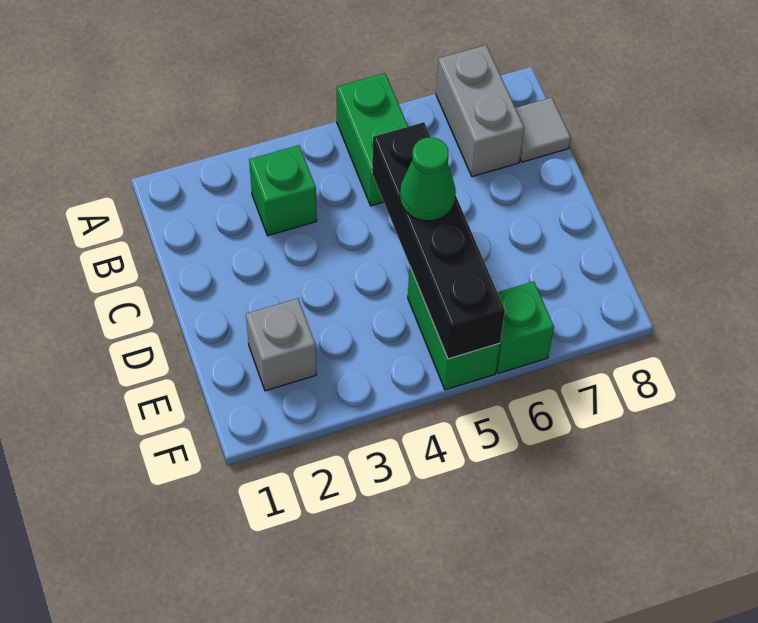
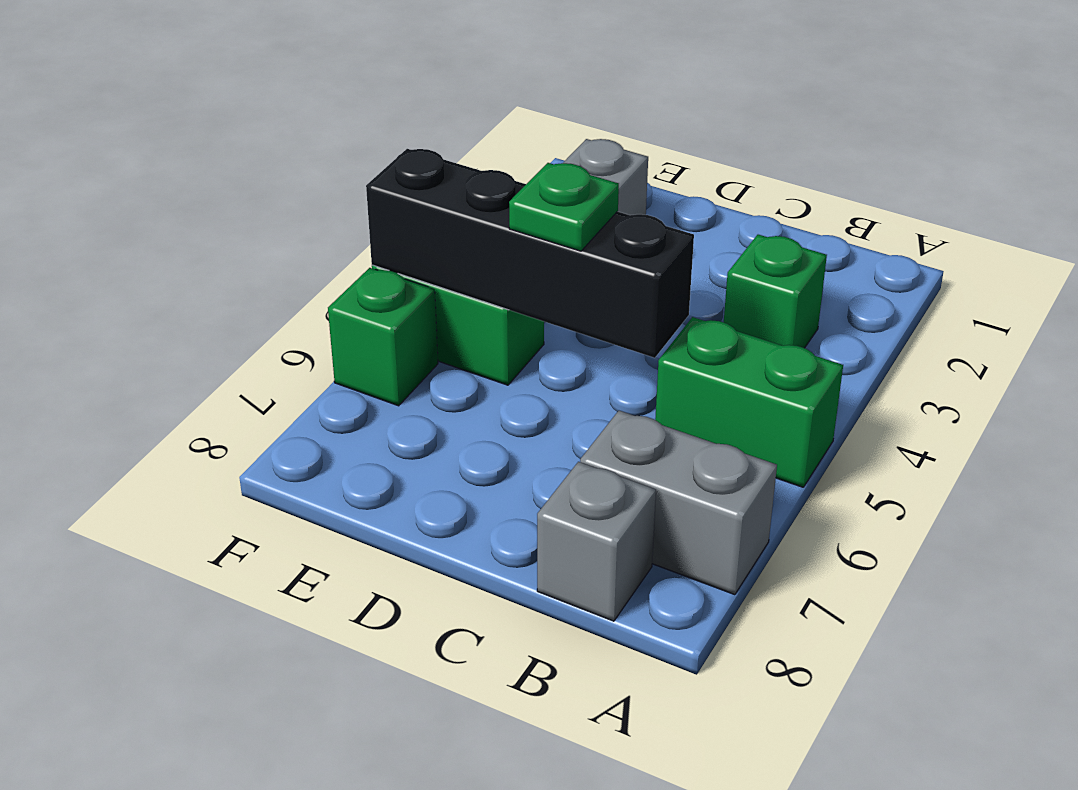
grey tile B8 level 1 -> grey brick B8 level 1
green cone D5 level 3 -> green plate D5 level 3

